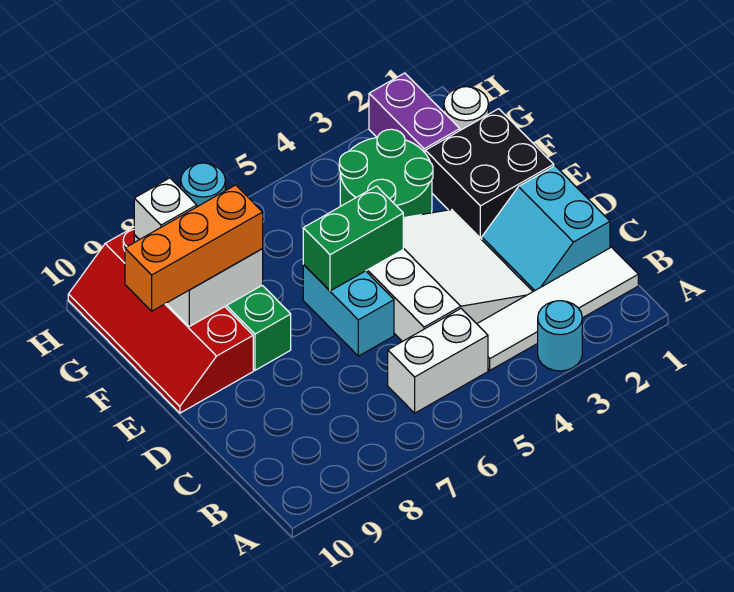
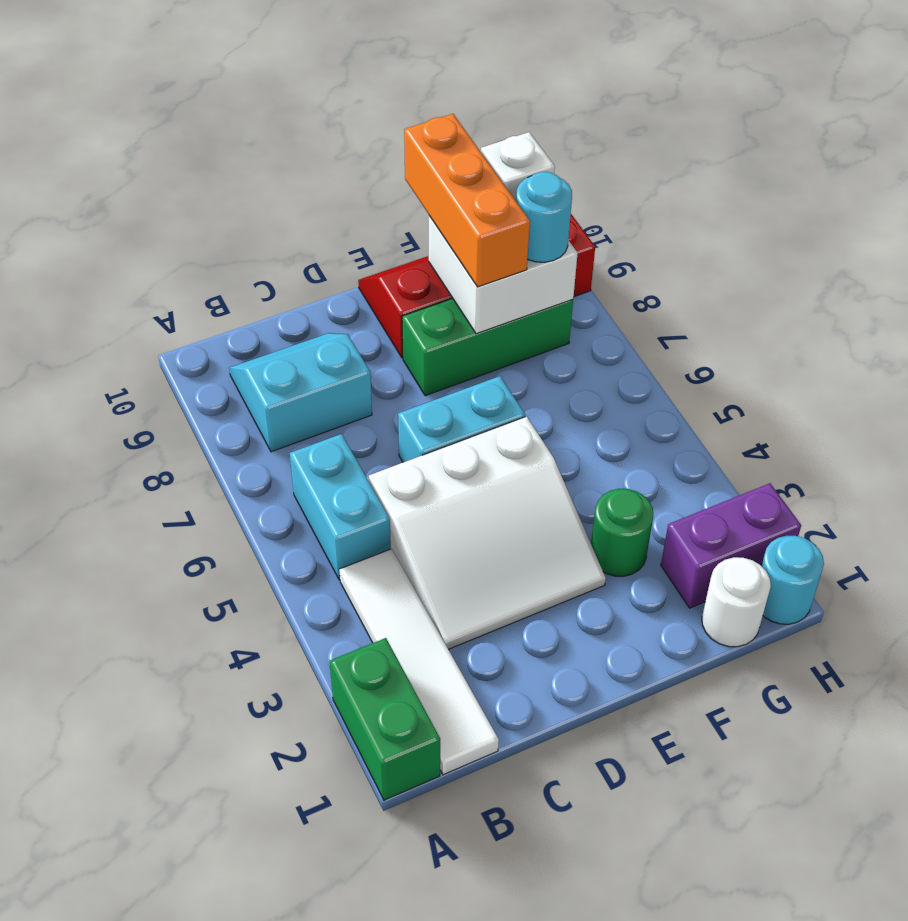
cyan round brick A3 level 1 -> cyan round brick H1 level 1
white brick B5:B6 level 1 -> cyan brick B5:B6 level 1
cyan slope C1:D2 level 1 top 1 -> cyan slope B8:C9 level 1 top 8
black brick E1:F2 level 1 -> none
green brick E5:E6 level 2 -> green brick A1:A2 level 1
green round brick F3:G4 level 1 -> green round brick F3 level 1

